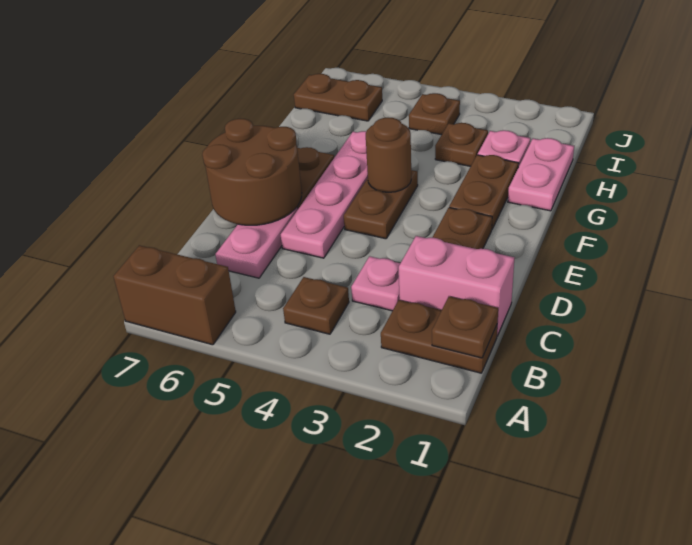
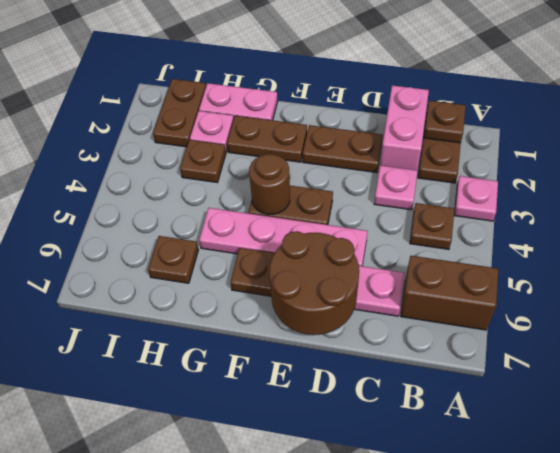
none -> pink plate A3 level 1
brown brick A6:A7 level 1 -> brown brick A6:B6 level 1
brown plate I4 level 1 -> brown plate H6 level 1
brown plate I6:I7 level 1 -> brown plate I1:I2 level 1

